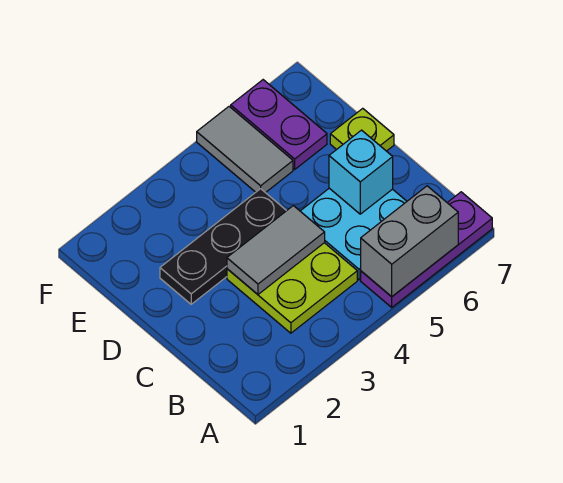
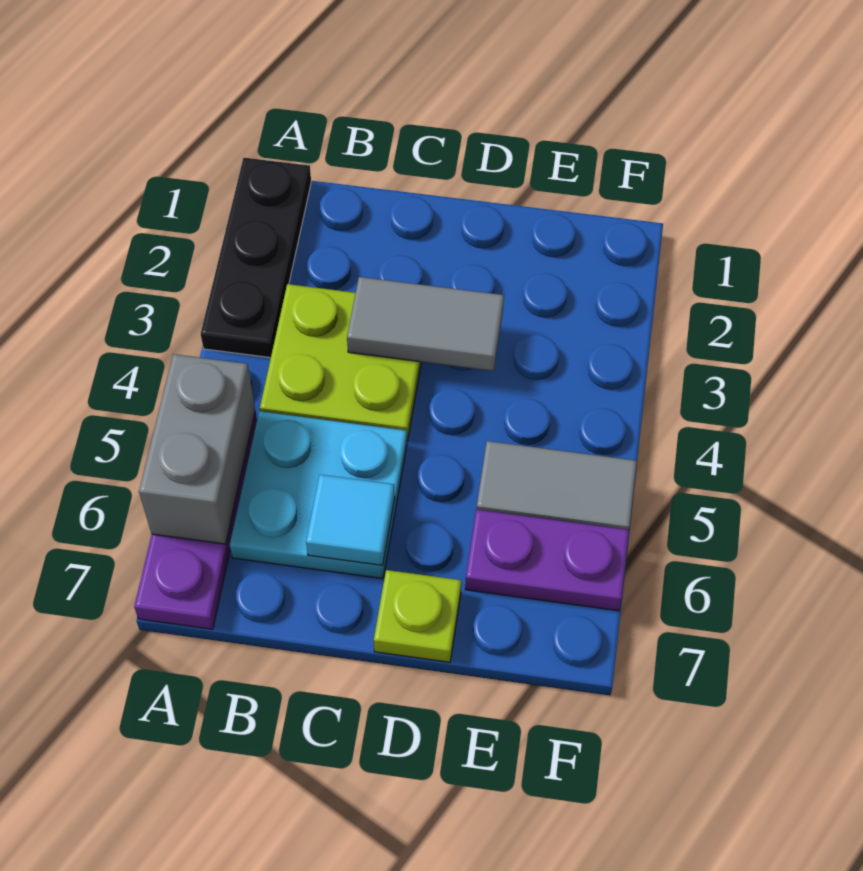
grey tile C3:C4 level 2 -> grey tile C3:D3 level 2
cyan brick C6 level 2 -> cyan tile C6 level 2
black plate D2:D4 level 1 -> black plate A1:A3 level 1

